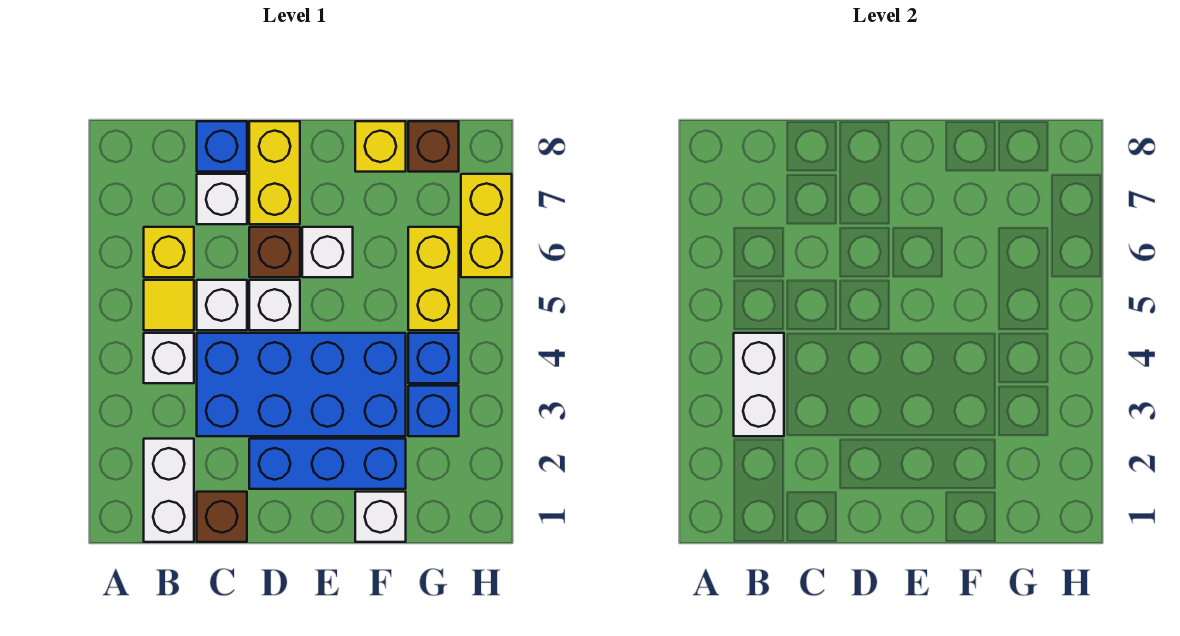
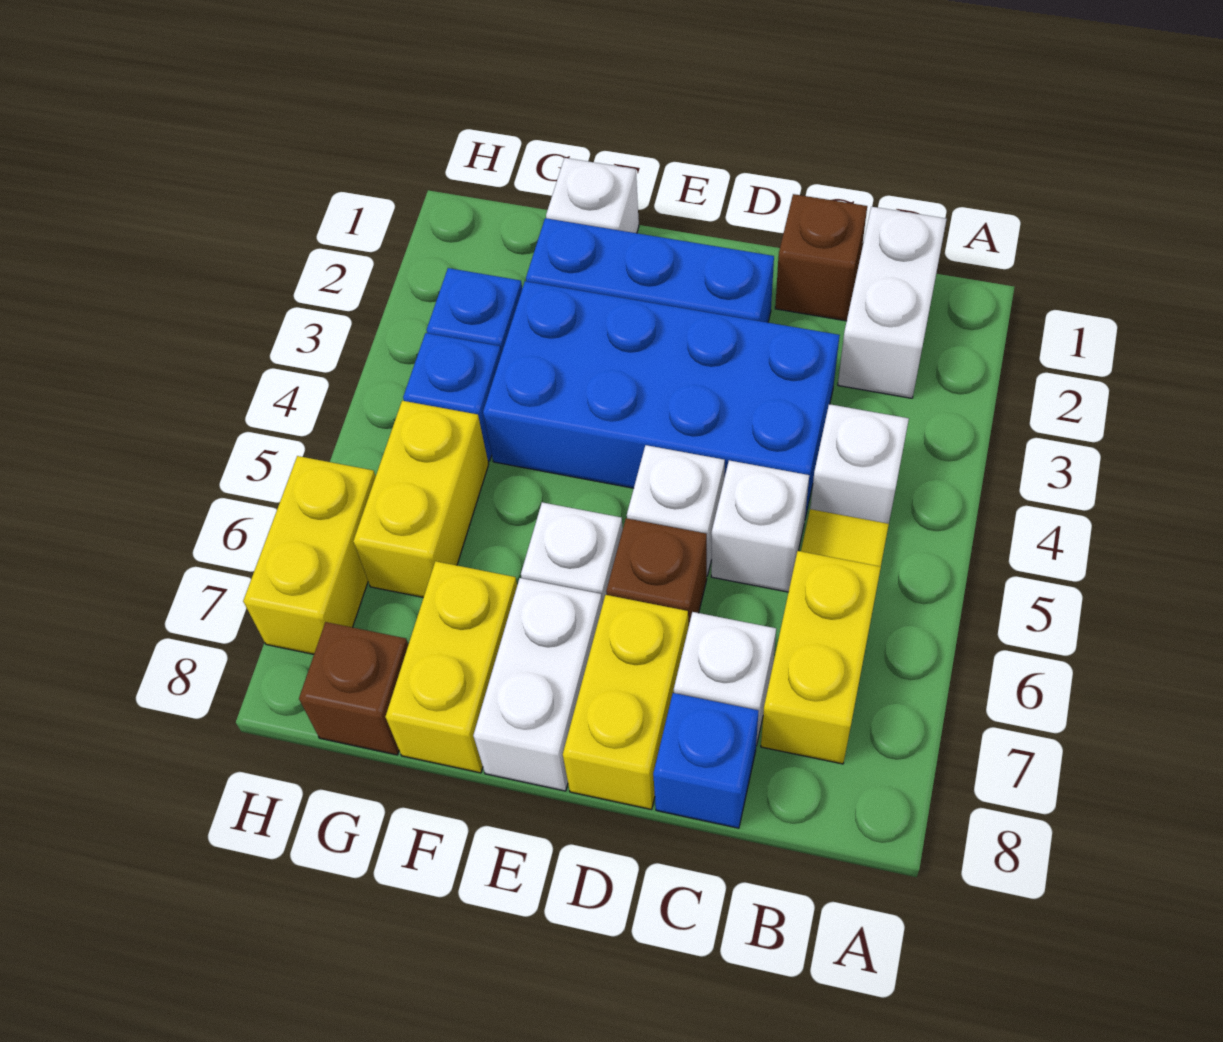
white brick B3:B4 level 2 -> white brick E7:E8 level 1
yellow brick B6 level 1 -> yellow brick B6:B7 level 1
yellow brick F8 level 1 -> yellow brick F7:F8 level 1

